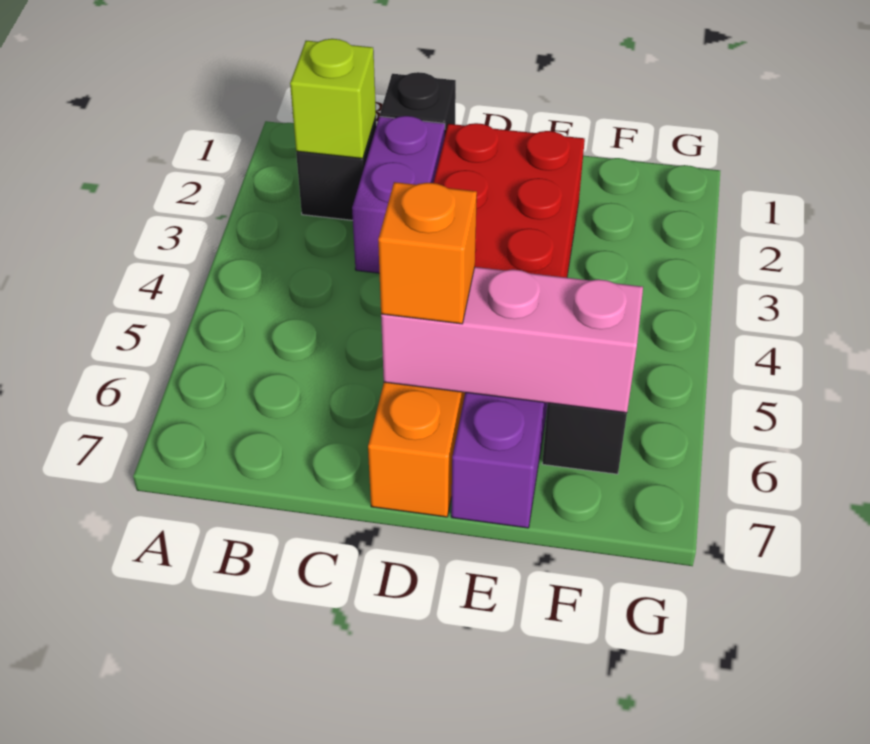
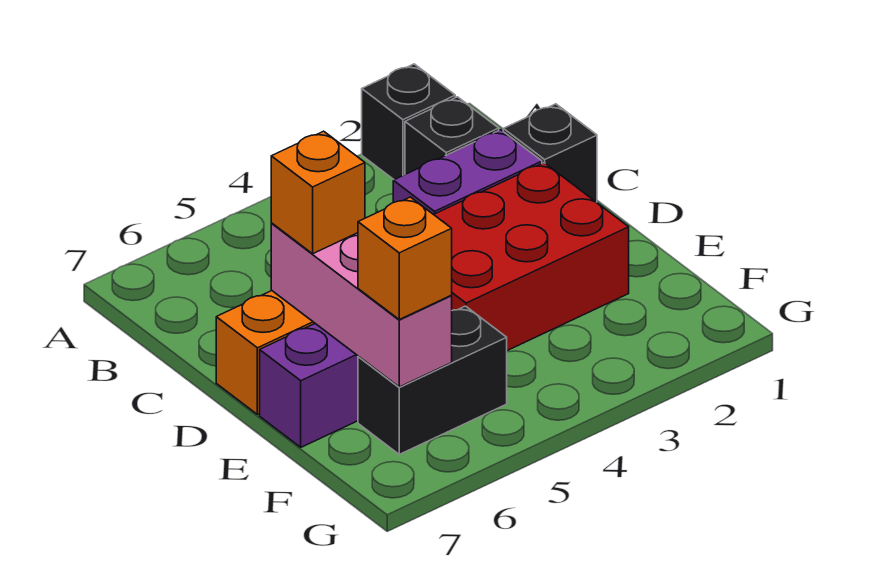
none -> black brick A2 level 1
lime brick B2 level 2 -> none
none -> orange brick F6 level 3

